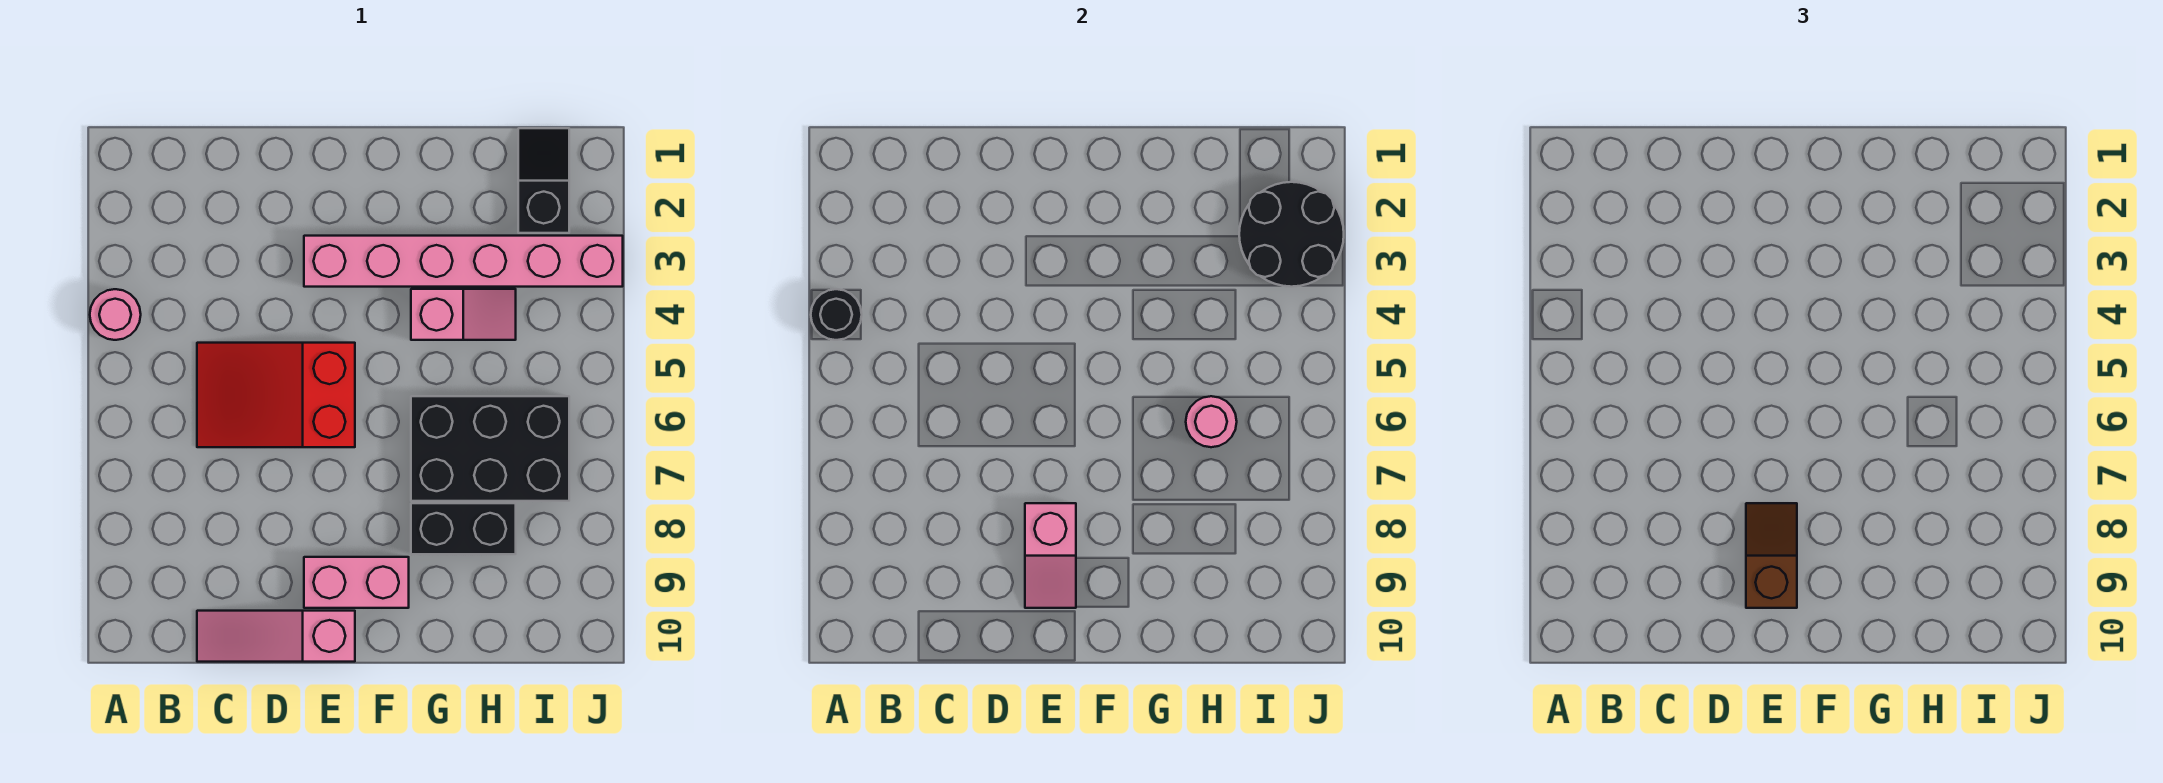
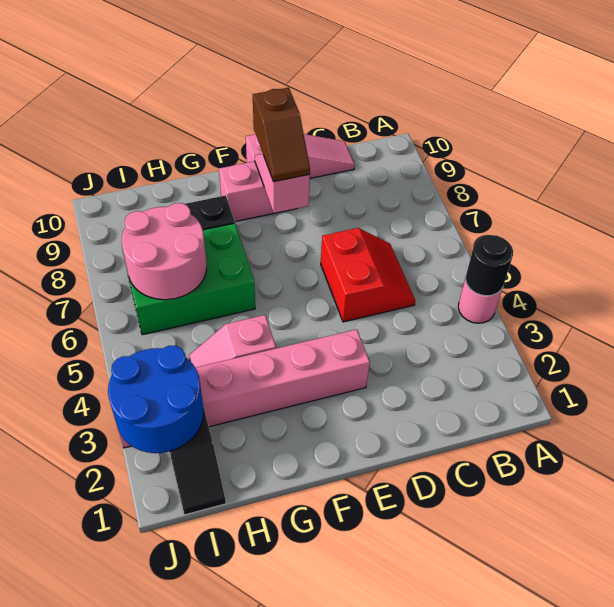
red slope C5:E6 level 1 top E -> red slope C5:D6 level 1 top D
black brick G6:I7 level 1 -> green brick G6:I7 level 1
pink round brick H6 level 2 -> pink round brick H6:I7 level 2
black round brick I2:J3 level 2 -> blue round brick I2:J3 level 2

